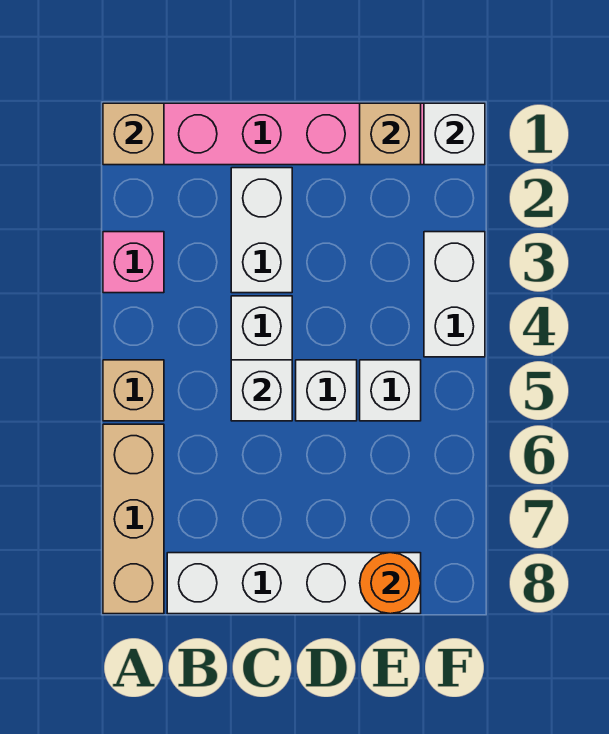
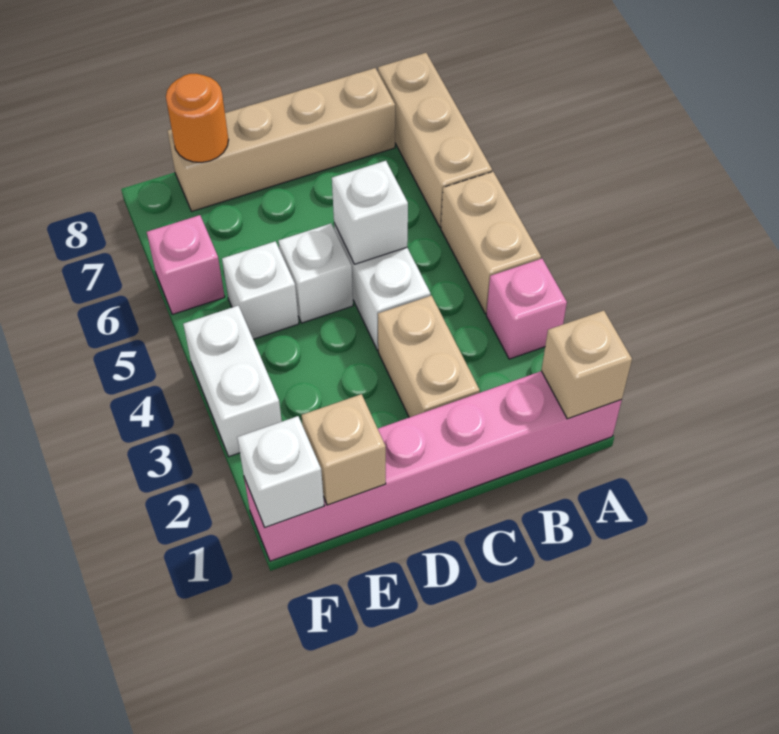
tan brick A5 level 1 -> tan brick A4:A5 level 1
white brick B8:E8 level 1 -> tan brick B8:E8 level 1
white brick C2:C3 level 1 -> tan brick C2:C3 level 1
none -> pink brick F6 level 1

